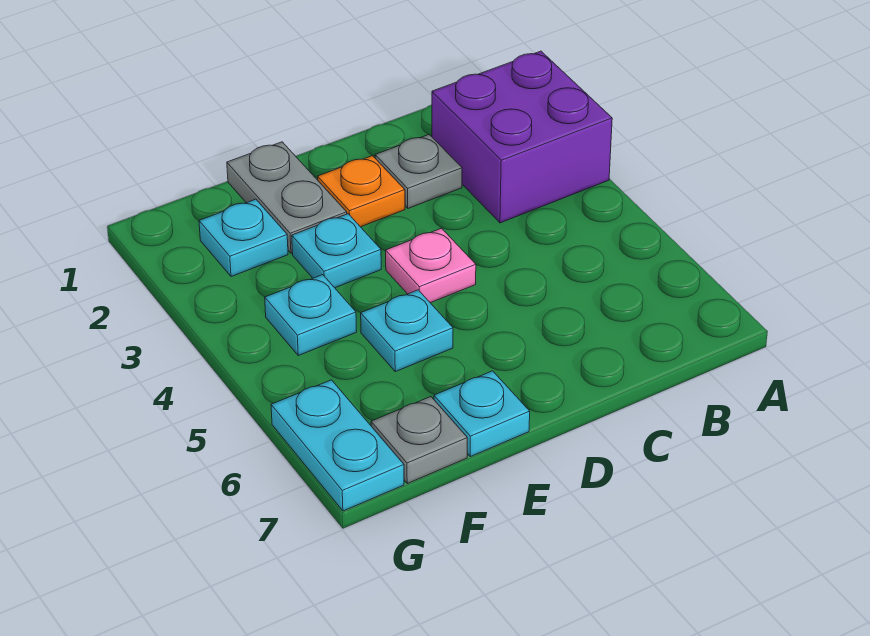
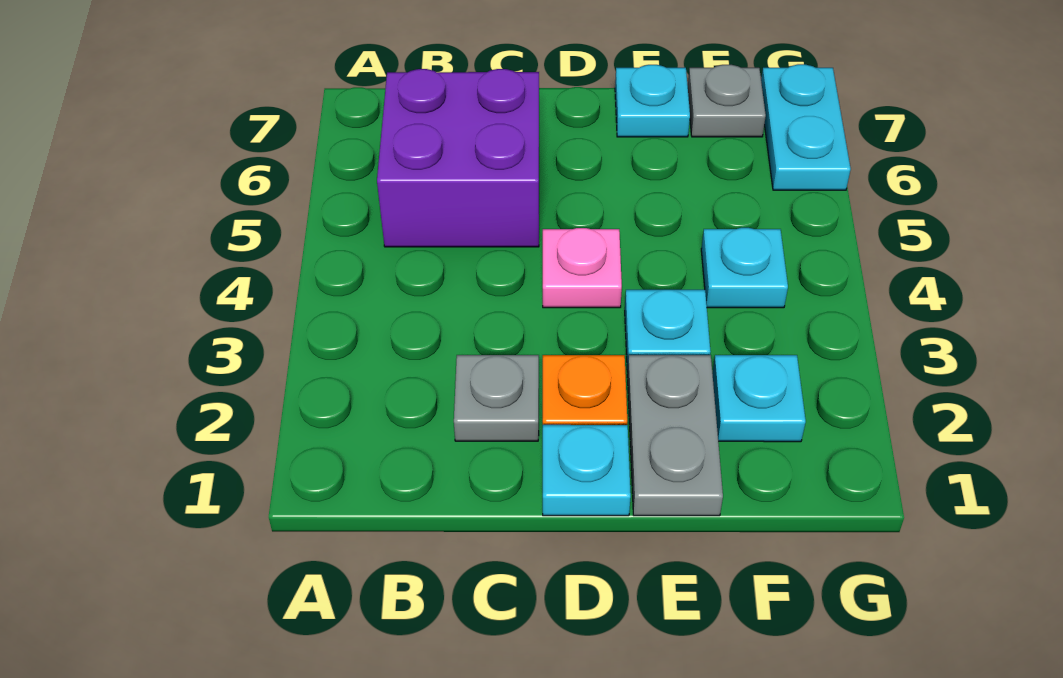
purple brick A2:B3 level 1 -> purple brick B5:C6 level 1
cyan plate E5 level 1 -> cyan plate D1 level 1

